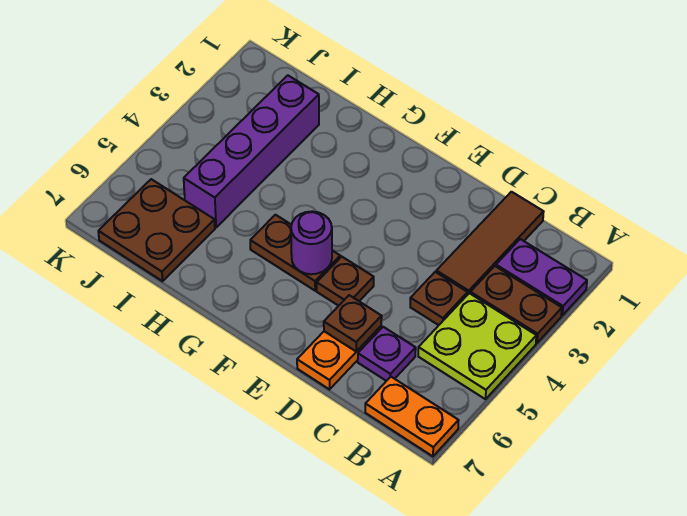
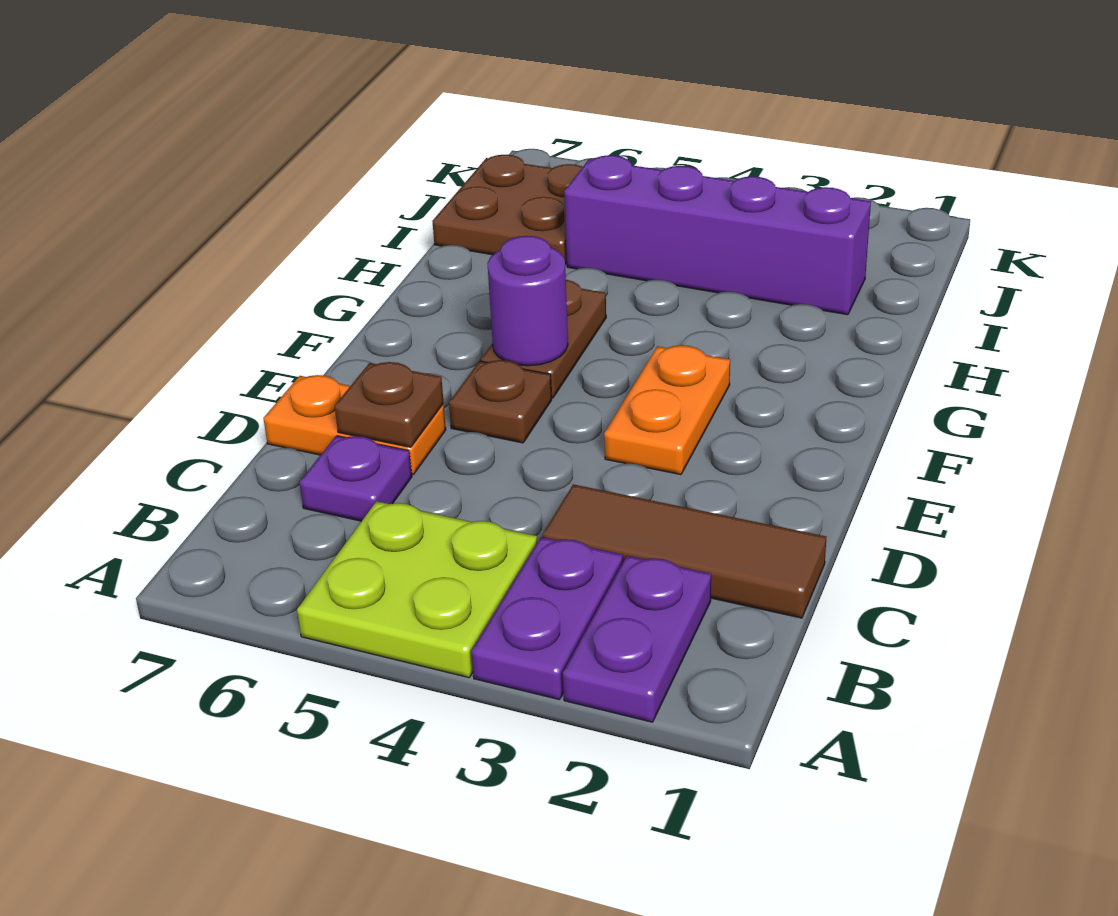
brown plate A3:B3 level 1 -> purple plate A3:B3 level 1
orange plate A7:B7 level 1 -> orange plate E3:F3 level 1
brown plate C4 level 1 -> none

